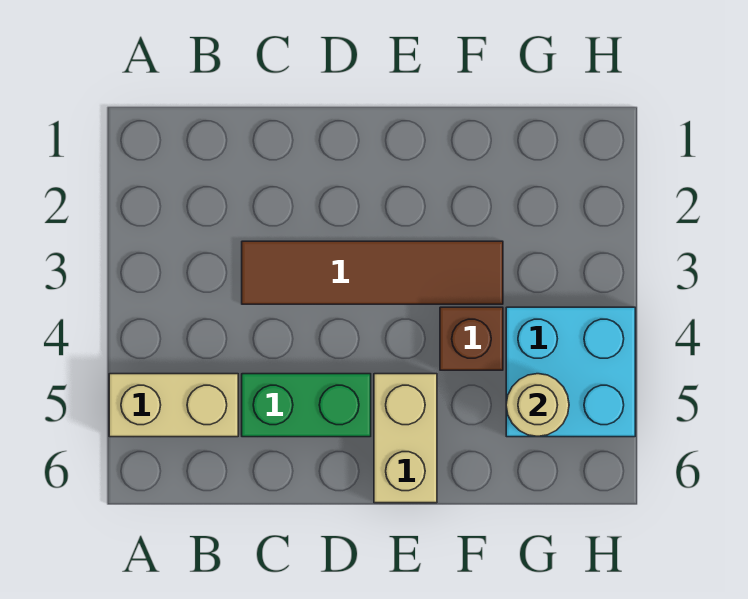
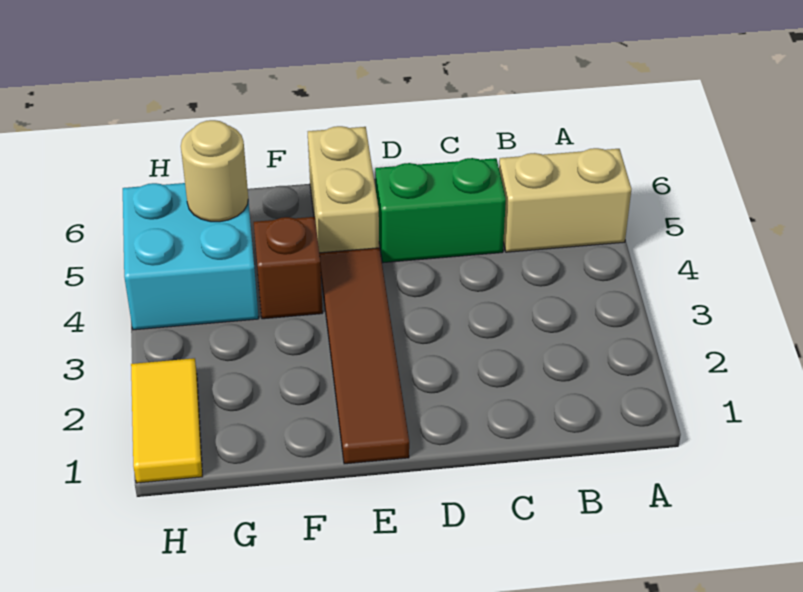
brown tile C3:F3 level 1 -> brown tile E1:E4 level 1
none -> yellow tile H1:H2 level 1

